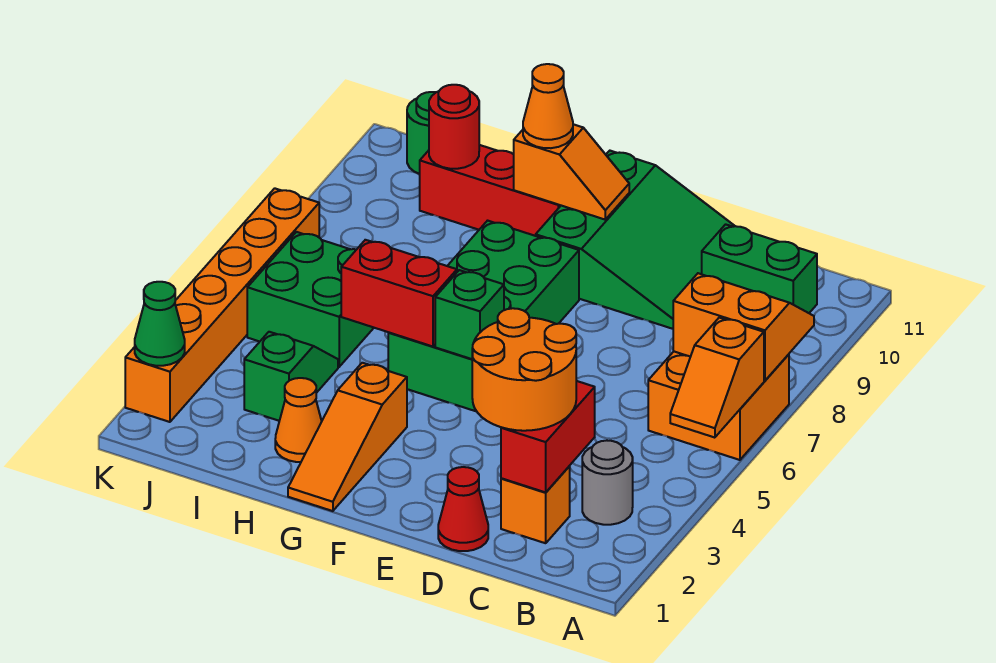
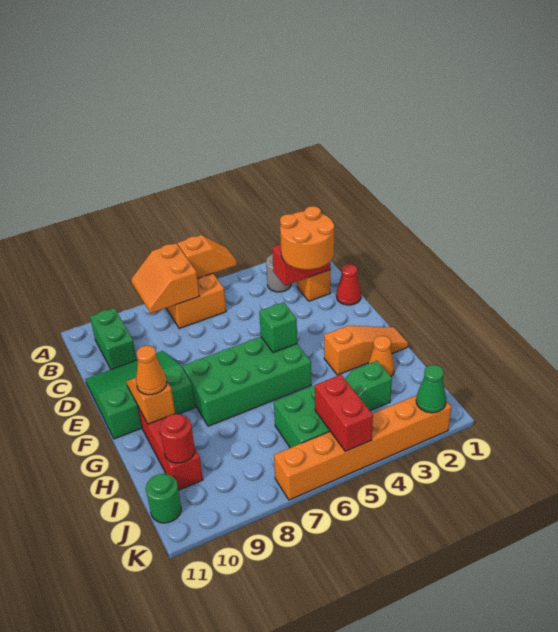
red brick G5:H5 level 2 -> red brick J5:K5 level 2

